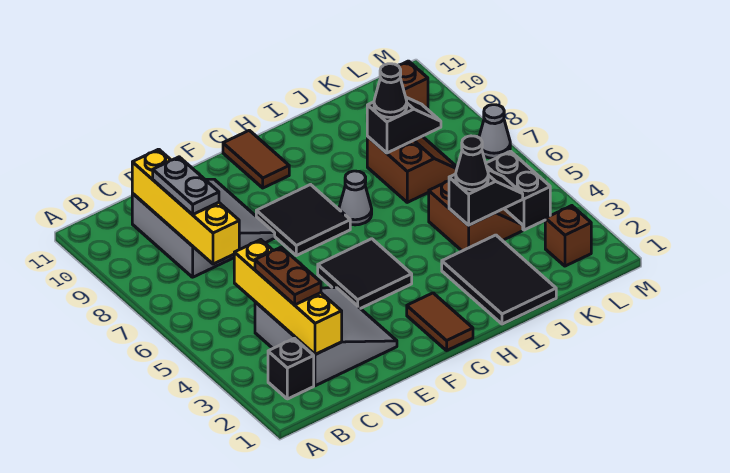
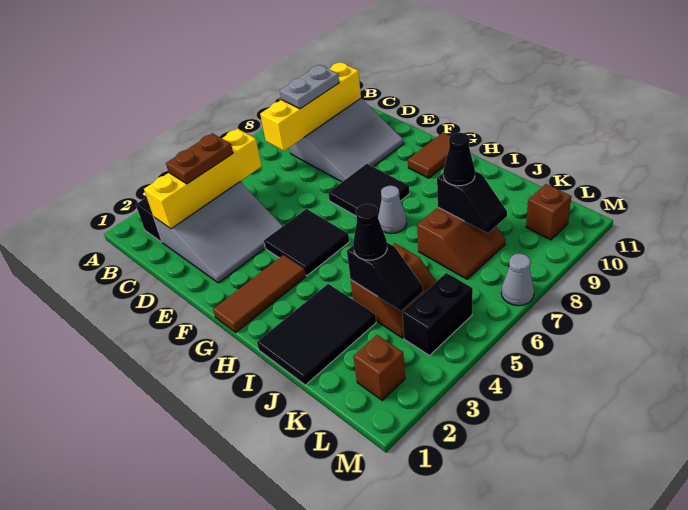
brown tile G1:G2 level 1 -> brown tile G1:G3 level 1

